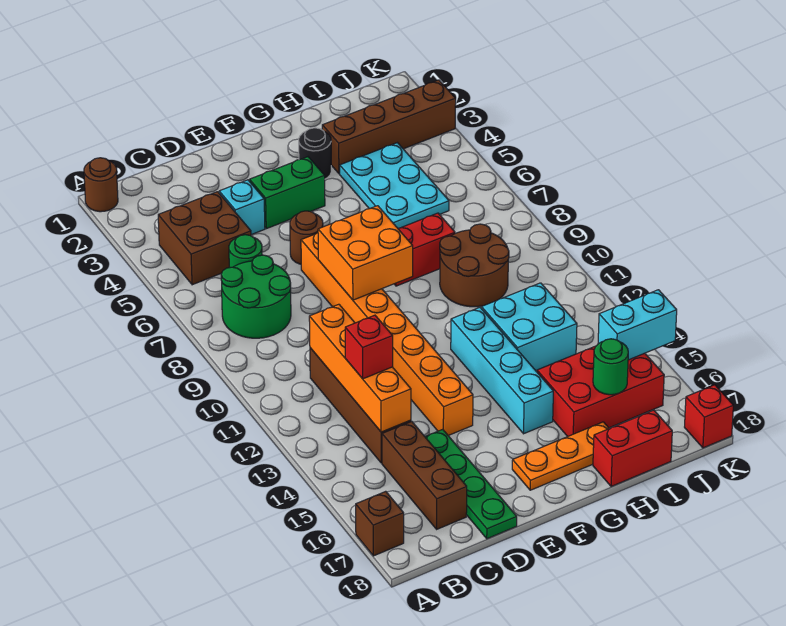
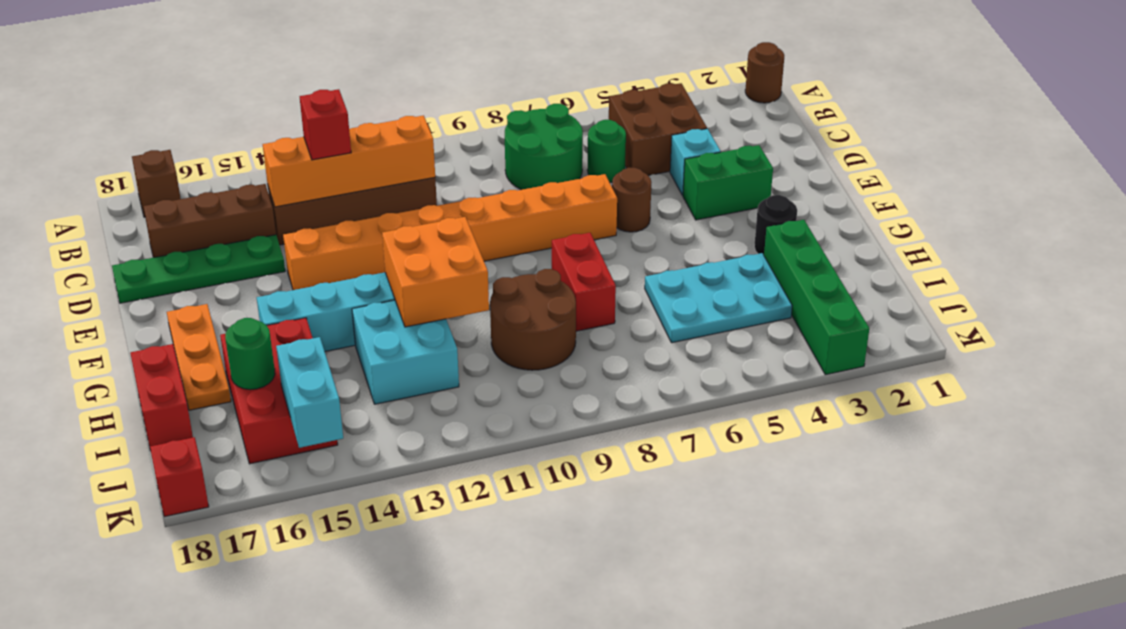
green brick E4:F4 level 1 -> green brick E3:E4 level 1
orange brick E8:F9 level 2 -> orange brick G11:H12 level 2
brown brick H3:K3 level 1 -> green brick H3:K3 level 1

